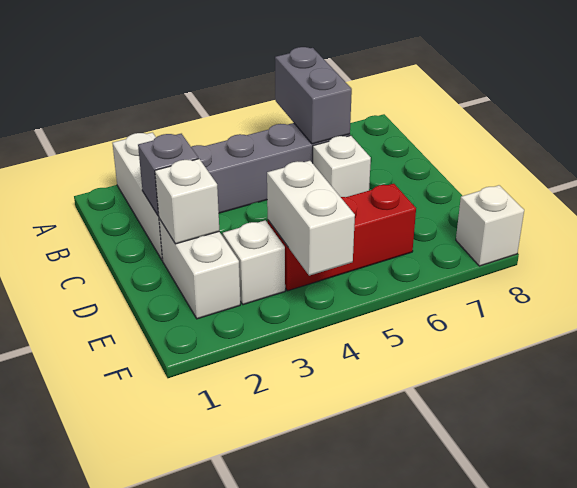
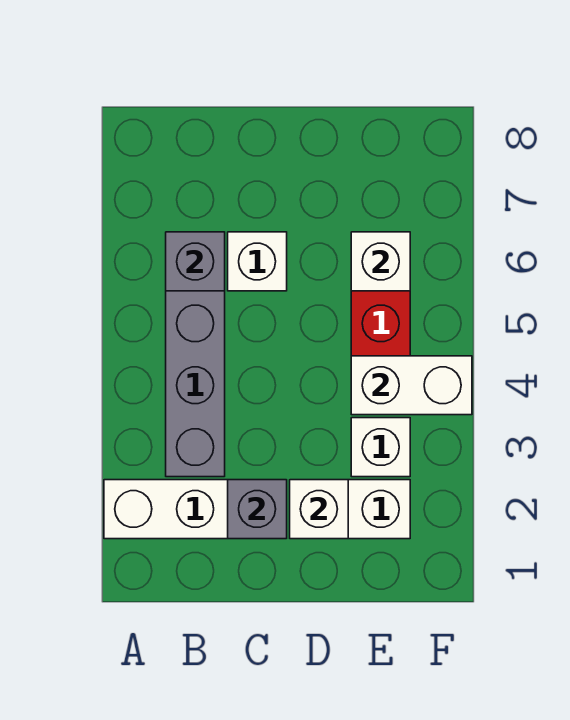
grey brick A6:B6 level 2 -> grey brick B6 level 2
white brick F8 level 1 -> white brick E6 level 2

